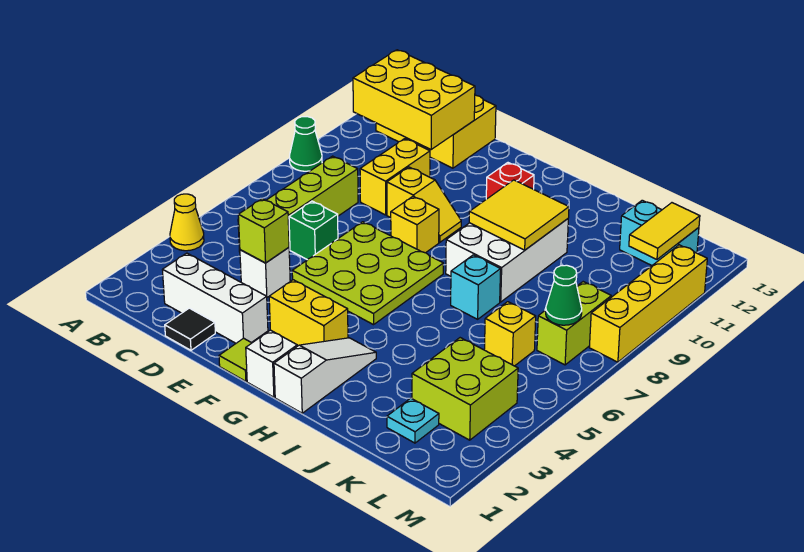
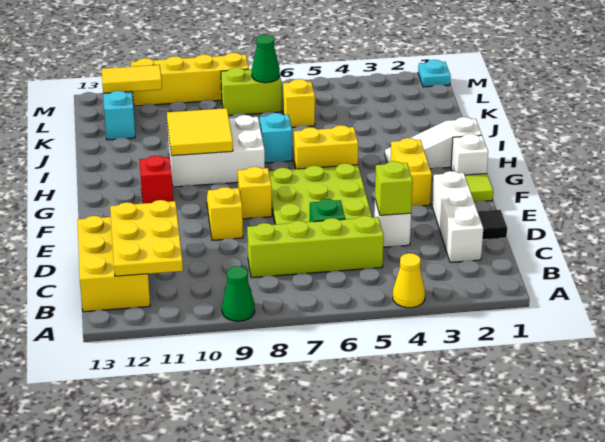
yellow brick B11:D12 level 2 -> yellow plate B11:D12 level 2
yellow brick D9:D10 level 1 -> yellow brick H5:H6 level 1
cyan plate K2 level 1 -> cyan plate M1 level 1
lime brick K3:L4 level 1 -> none

